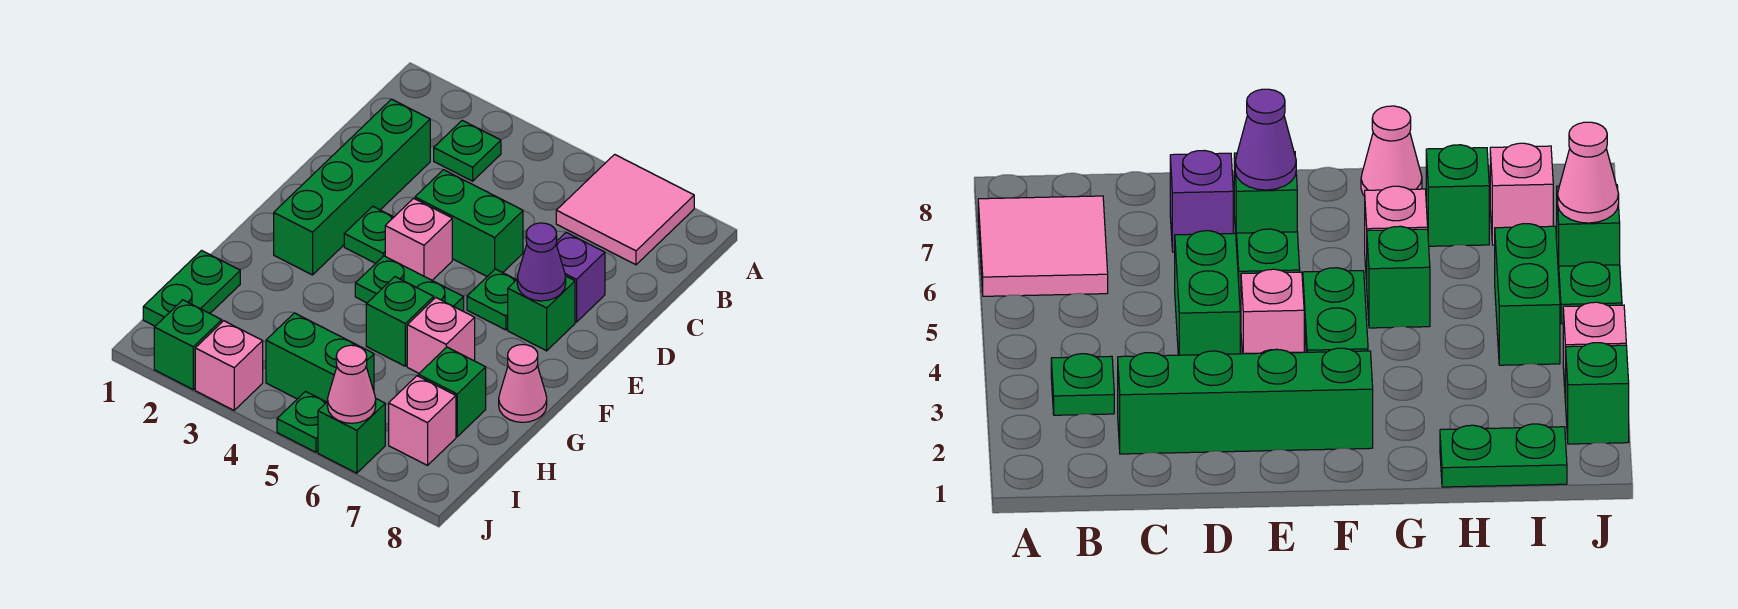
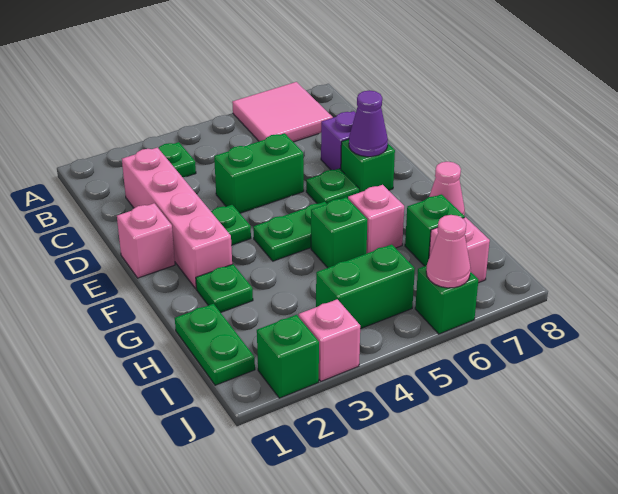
green brick C2:F2 level 1 -> pink brick C2:F2 level 1
pink brick E4 level 1 -> pink brick E1 level 1
green plate J5 level 1 -> green plate G2 level 1

